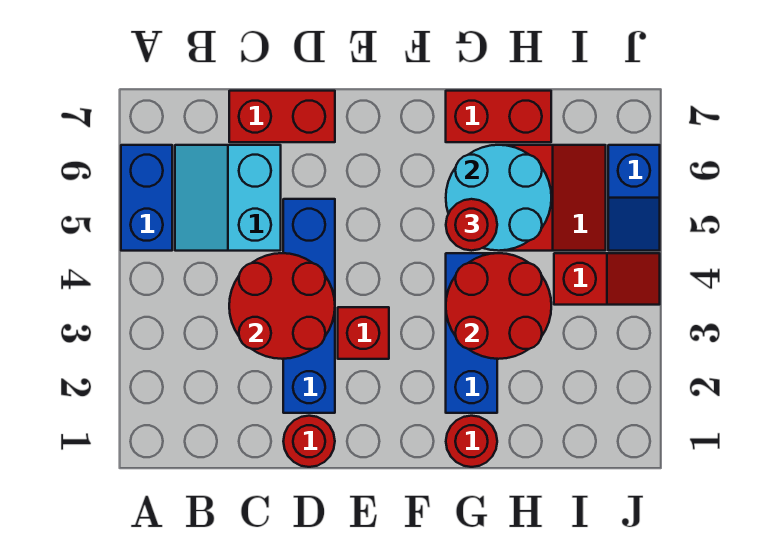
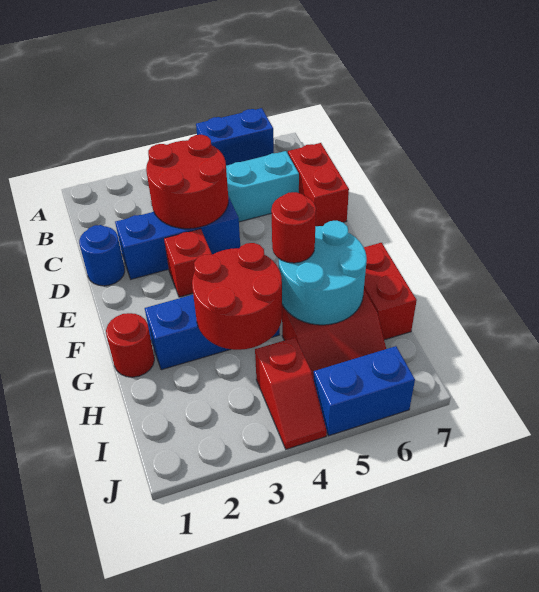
red round brick D1 level 1 -> blue round brick D1 level 1
blue brick D2:D5 level 1 -> blue brick D2:D4 level 1
blue slope J5:J6 level 1 top 6 -> blue brick J5:J6 level 1

